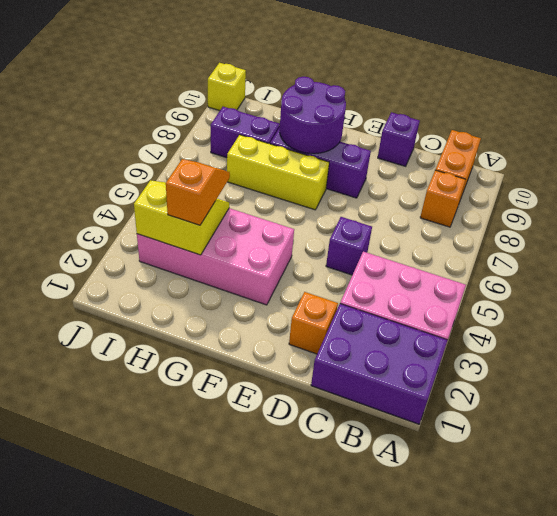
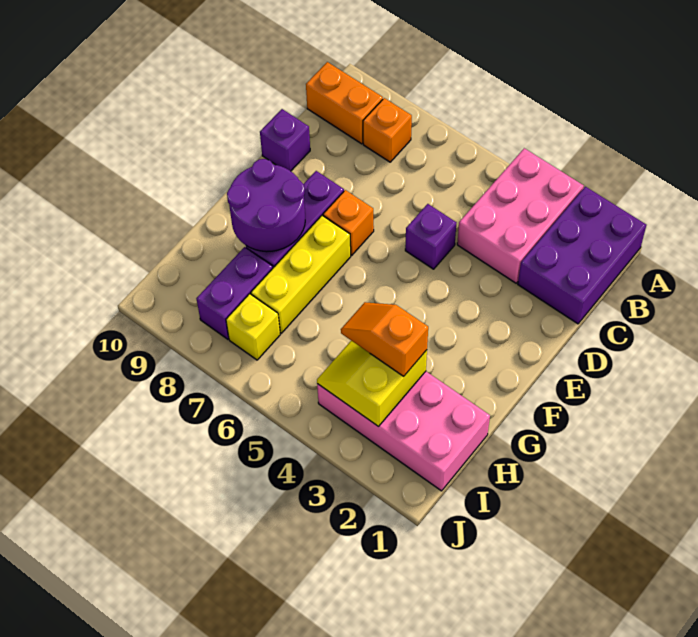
orange brick D2 level 1 -> orange brick E7 level 1
pink brick F3:I4 level 1 -> pink brick H1:I4 level 1
yellow brick J10 level 1 -> yellow brick I7 level 1

